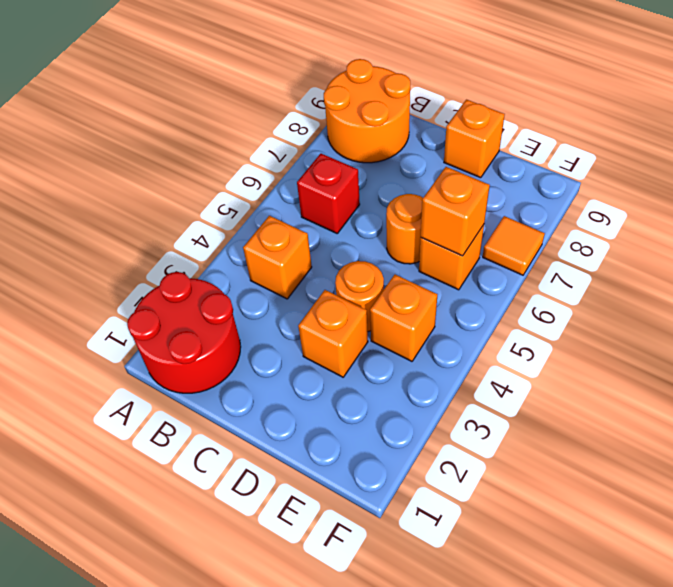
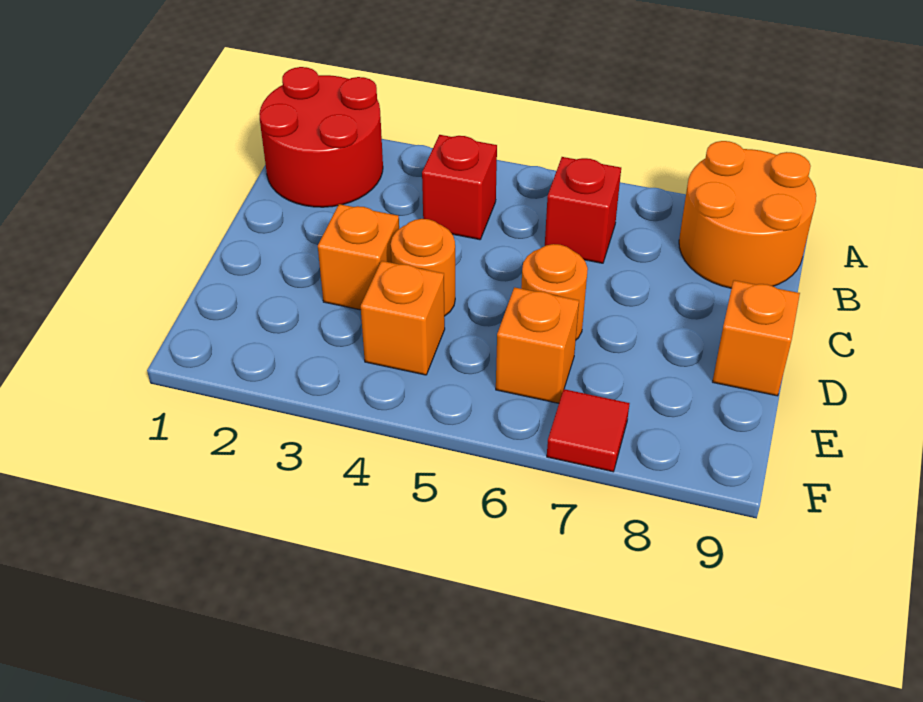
orange brick B4 level 1 -> red brick B4 level 1
orange brick E6 level 2 -> none
orange tile F7 level 1 -> red tile F7 level 1

